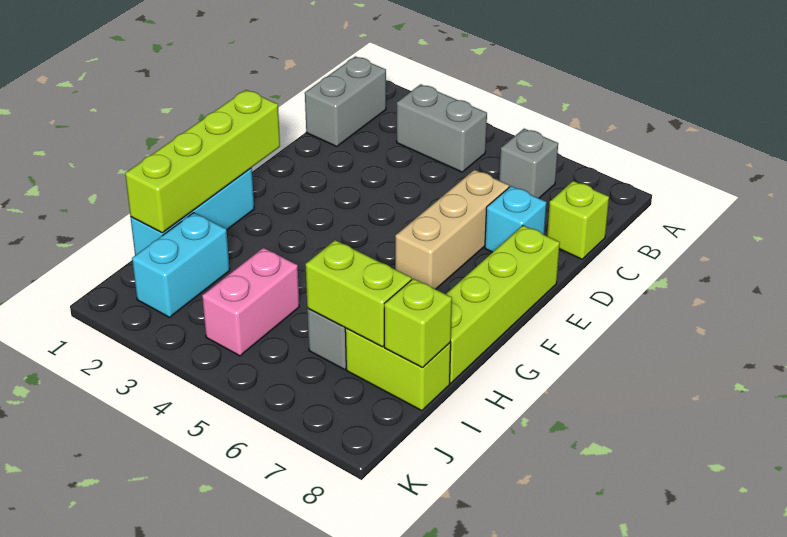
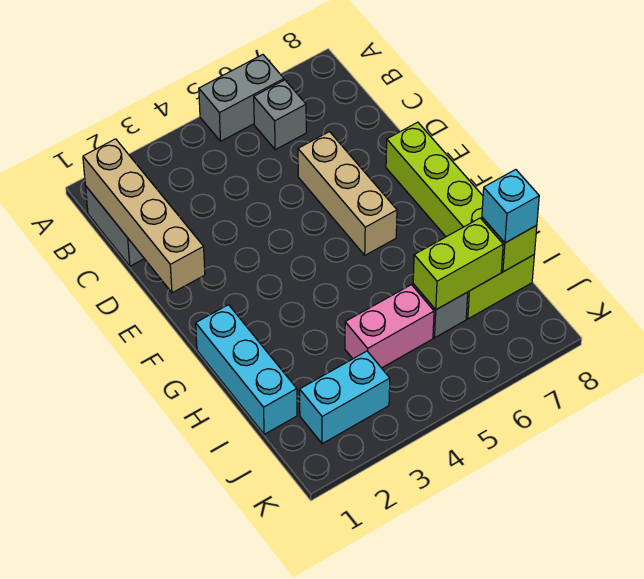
none -> tan brick B1:E1 level 2
grey brick B3:B4 level 1 -> grey brick A5:A6 level 1
lime brick C8 level 1 -> none
cyan brick D7 level 1 -> cyan brick I8 level 3
lime brick F1:I1 level 2 -> none
cyan brick I2:J2 level 1 -> cyan brick J2:J3 level 1
pink brick I4:J4 level 1 -> pink brick I4:I5 level 1

